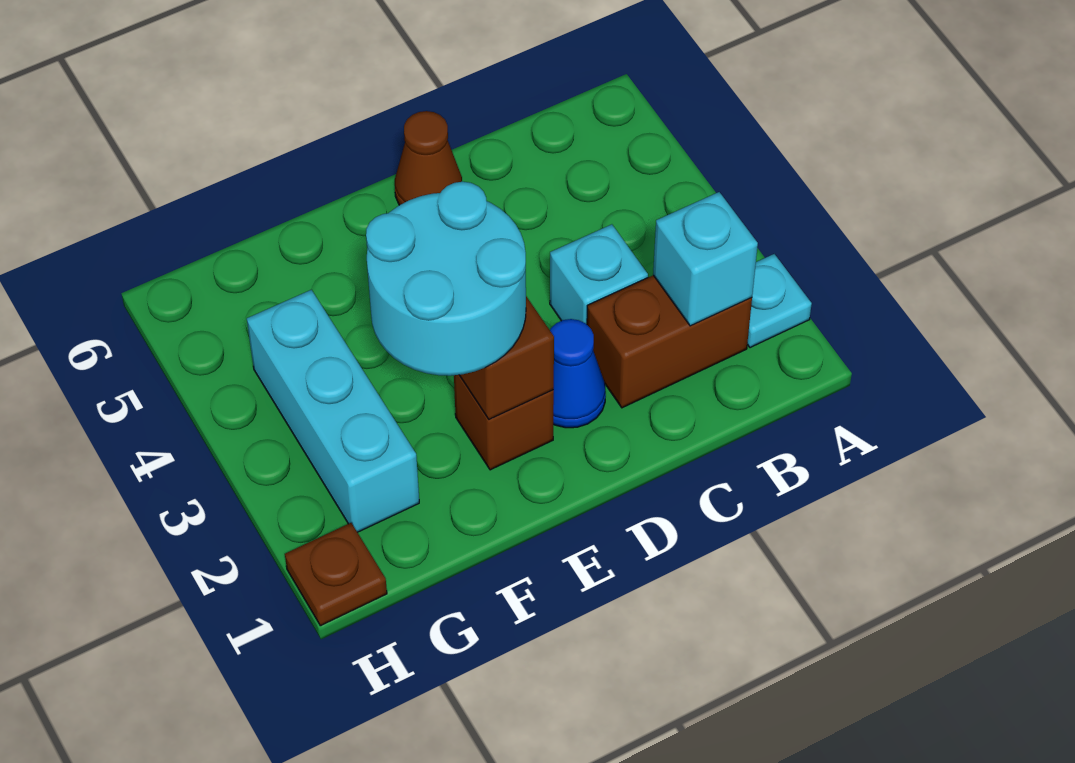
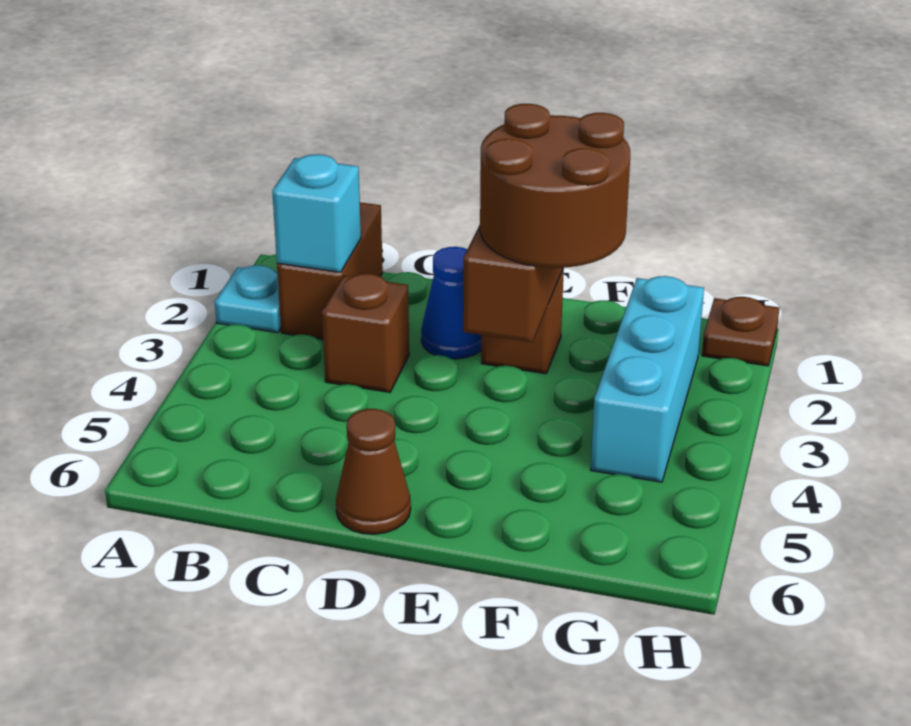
brown brick B2:C2 level 1 -> brown brick B1:B2 level 1
cyan brick C3 level 1 -> brown brick C3 level 1
cyan round brick E2:F3 level 3 -> brown round brick E2:F3 level 3

